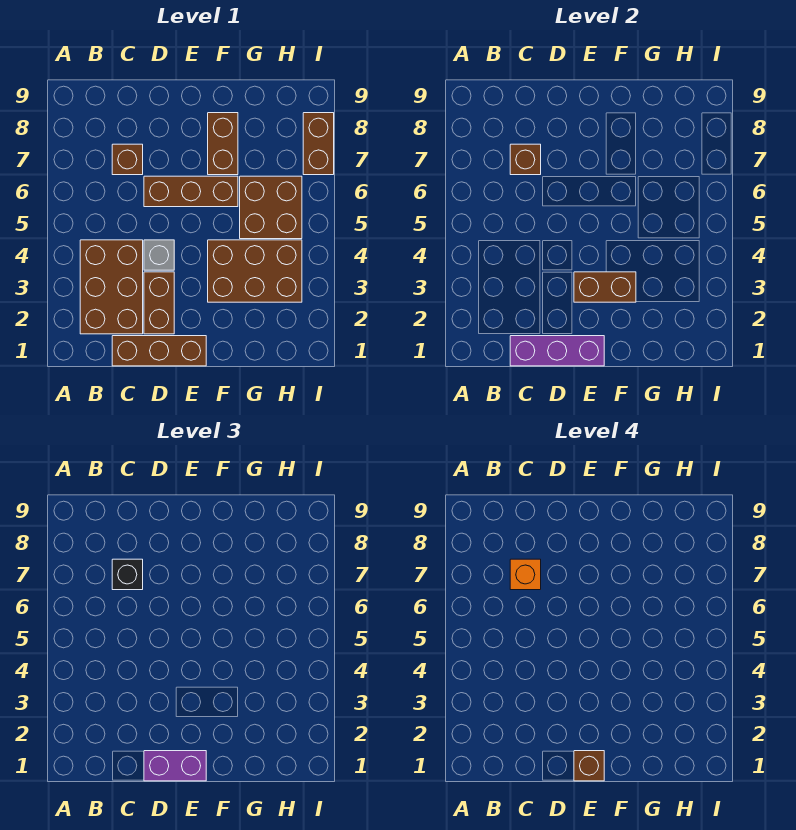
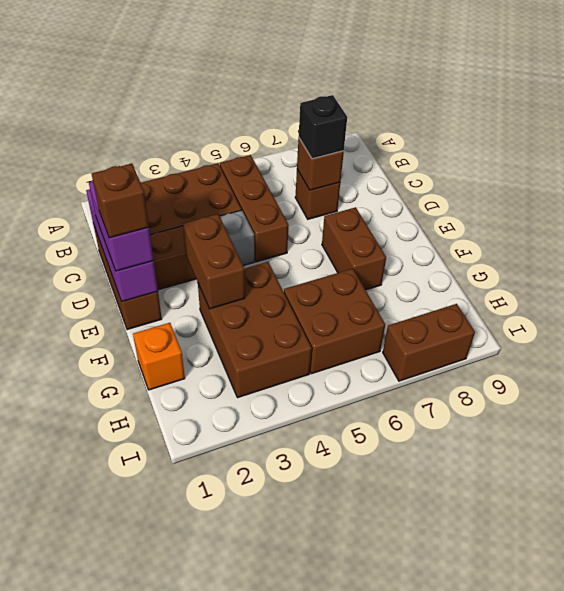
orange brick C7 level 4 -> orange brick G1 level 1
brown brick D6:F6 level 1 -> brown brick B5:D5 level 1
brown brick F7:F8 level 1 -> brown brick E7:F7 level 1

